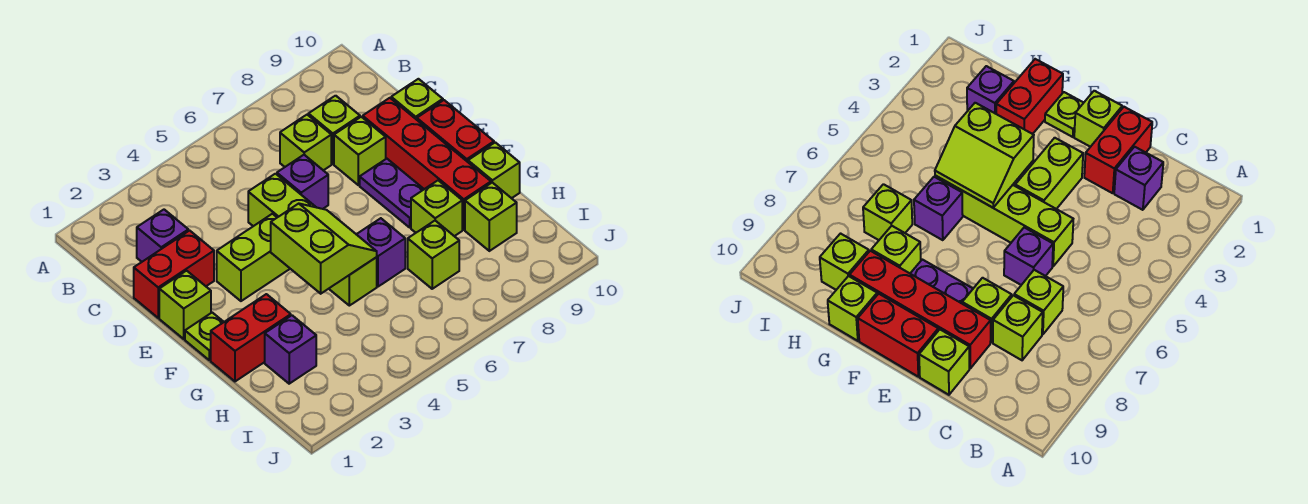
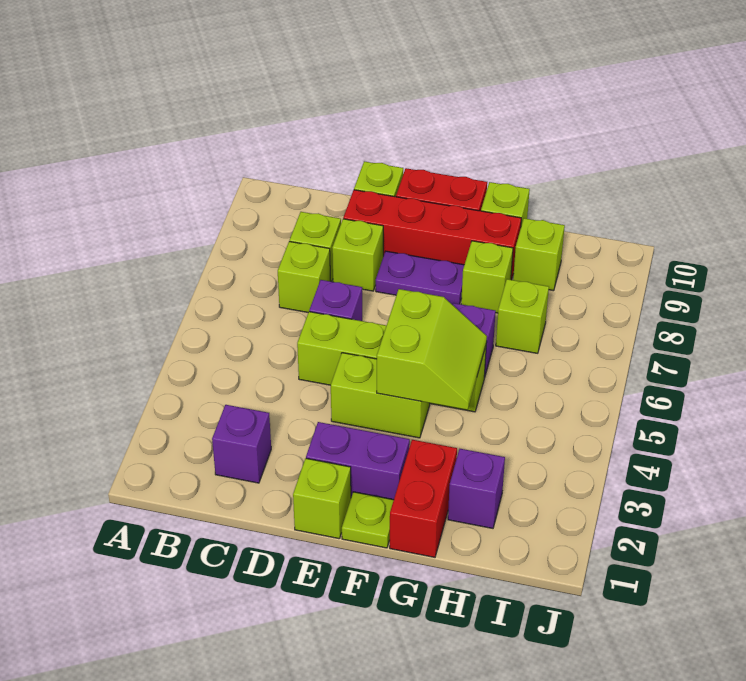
red brick D1:D2 level 1 -> none
none -> purple brick E2:F2 level 1
lime brick E3:E4 level 1 -> lime brick E4:F4 level 1
lime slope F4:G5 level 2 top 4 -> lime slope F4:G5 level 2 top F

